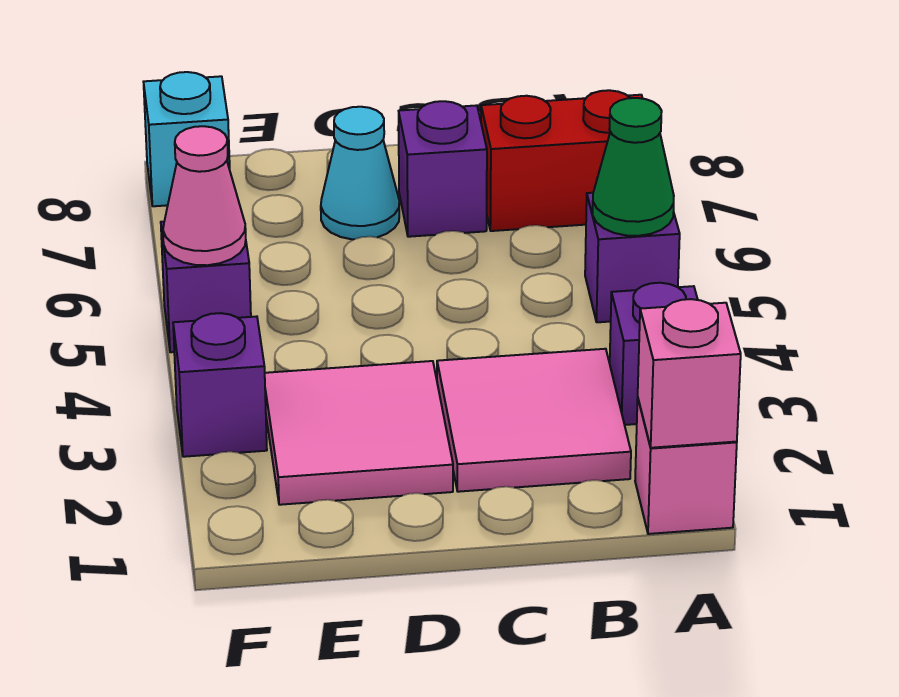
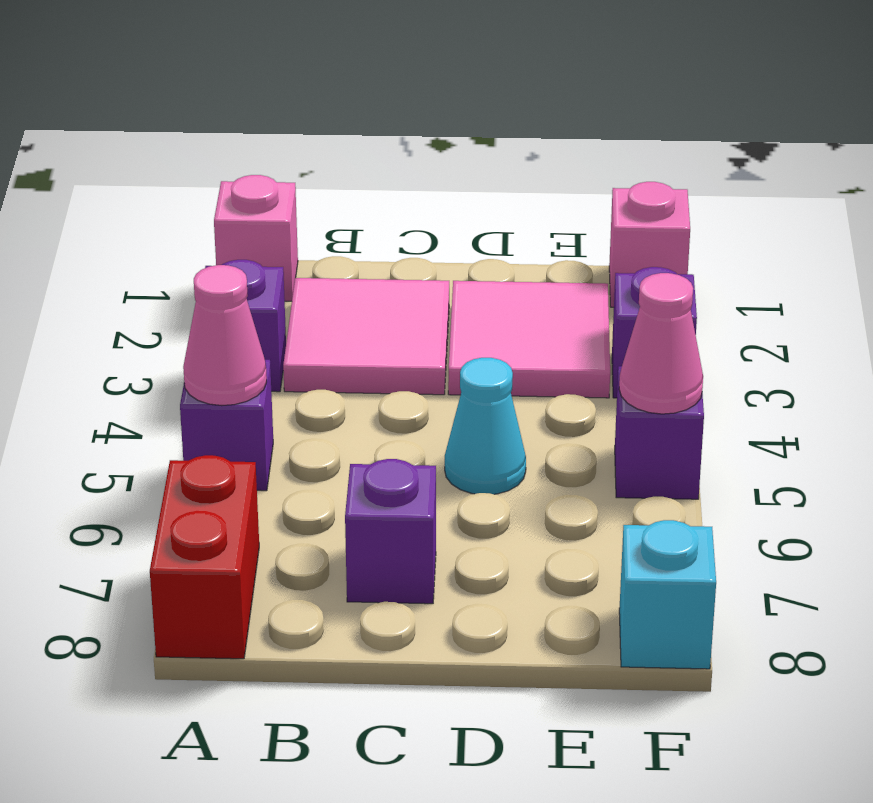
pink brick A1 level 2 -> pink brick F1 level 1
green cone A5 level 2 -> pink cone A5 level 2
red brick A7:B7 level 1 -> red brick A7:A8 level 1
cyan cone D7 level 1 -> cyan cone D5 level 1

